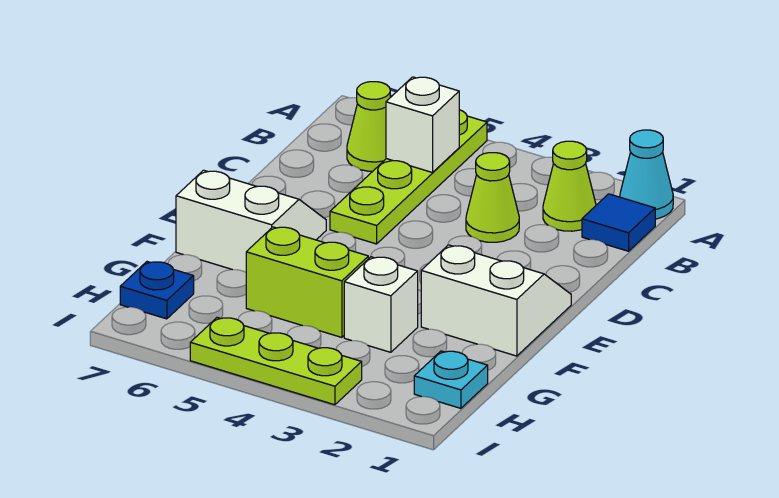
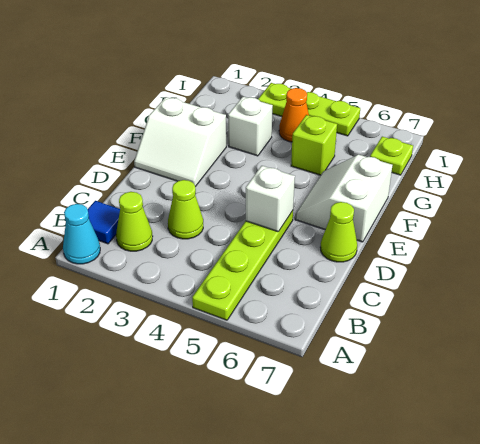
white brick B5 level 2 -> white brick D5 level 2
lime cone B6 level 1 -> lime cone D7 level 1
white slope E6:F7 level 1 top F -> white slope E6:F7 level 1 top 7
lime brick G4:G5 level 1 -> lime brick G5 level 1
cyan plate H1 level 1 -> none
none -> orange cone H4 level 1
blue plate H7 level 1 -> lime plate H7 level 1

